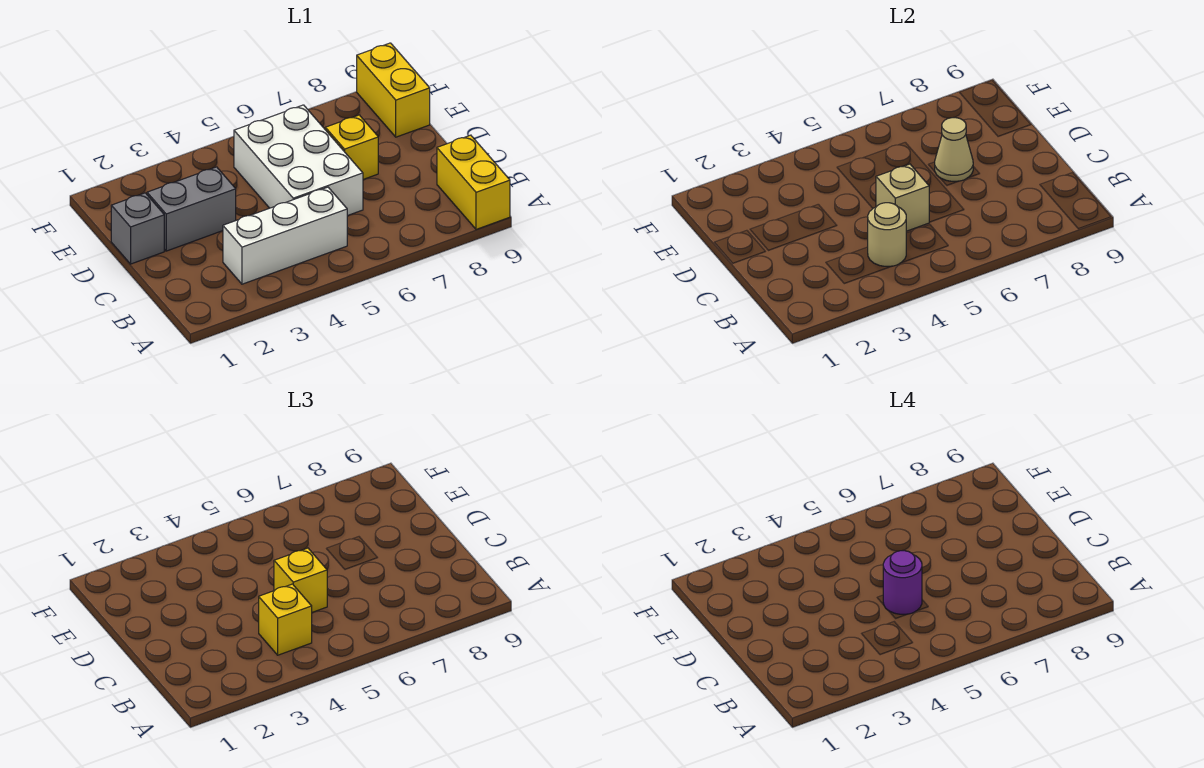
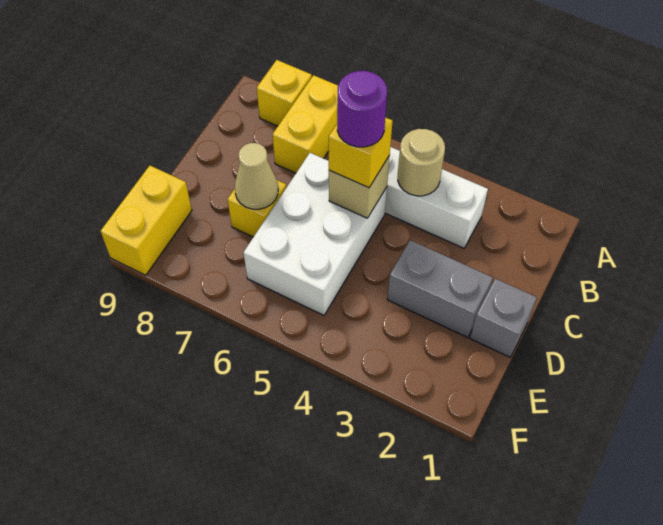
yellow brick A9:B9 level 1 -> yellow brick A7:B7 level 1
yellow brick B4 level 3 -> yellow brick A8 level 1

